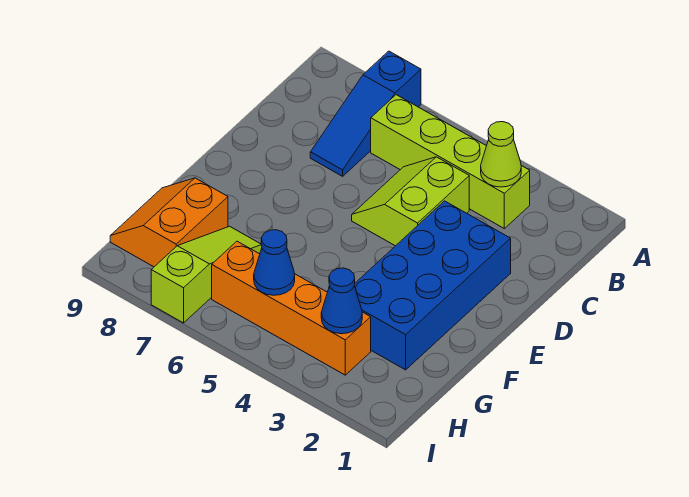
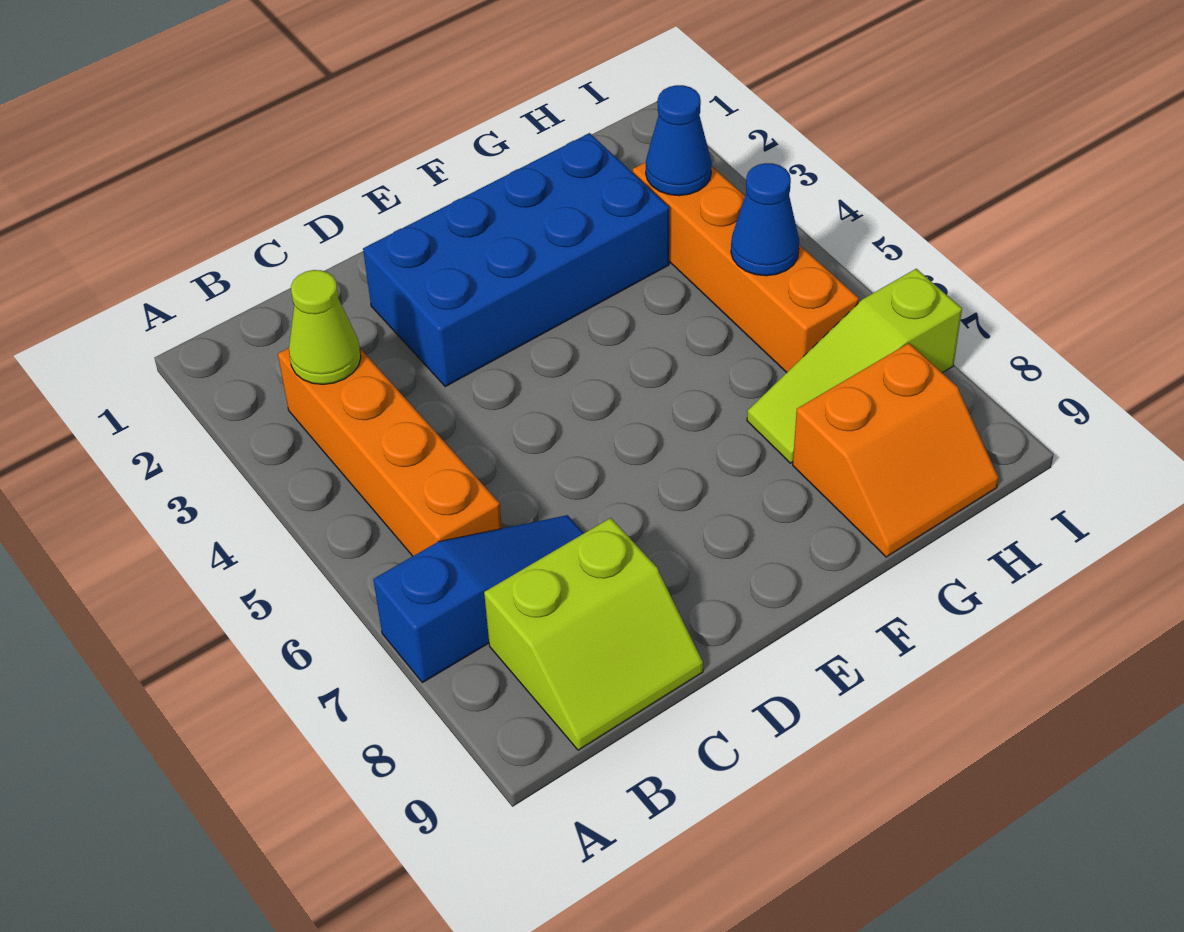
lime brick B3:B6 level 1 -> orange brick B3:B6 level 1
lime slope C4:D5 level 1 top 4 -> lime slope B8:C9 level 1 top 8

